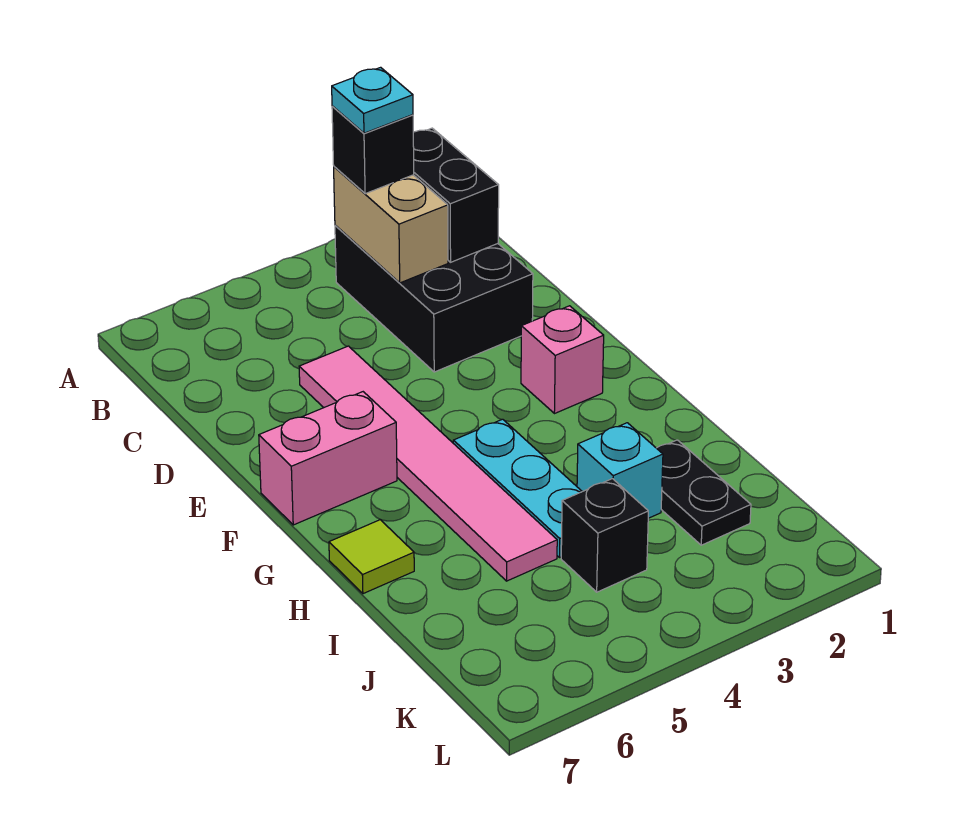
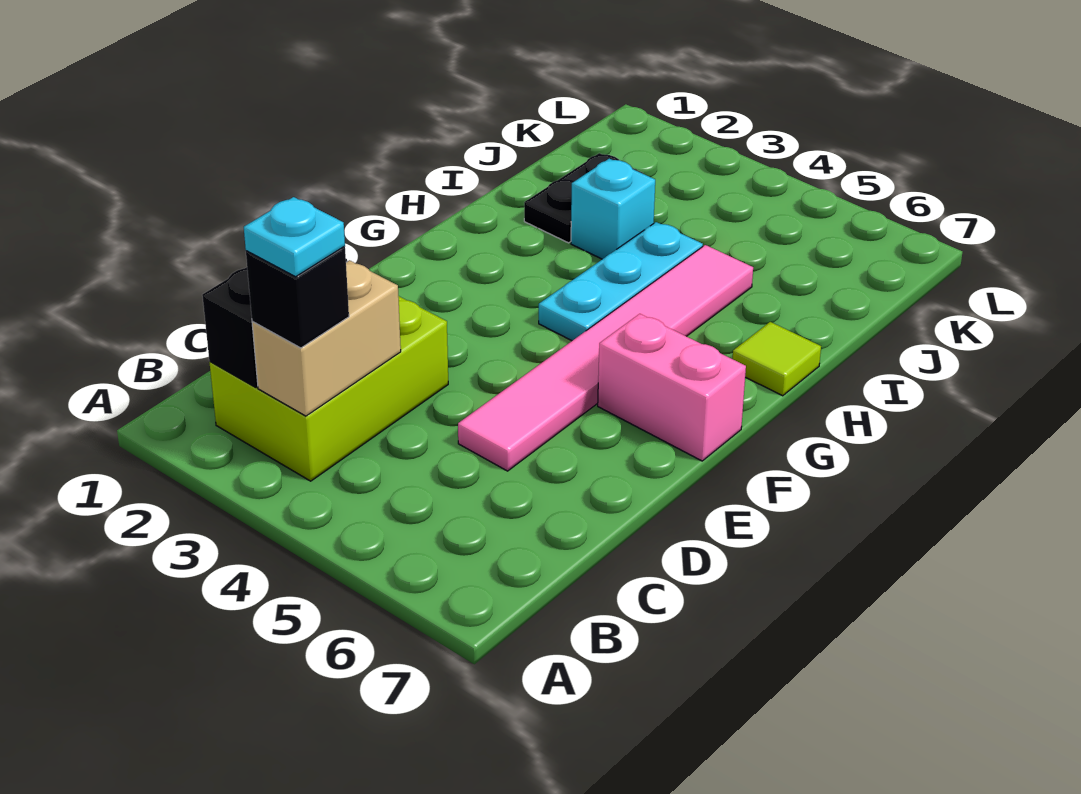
black brick B2:D3 level 1 -> lime brick B2:D3 level 1
pink brick F2 level 1 -> none
black brick J4 level 1 -> none

